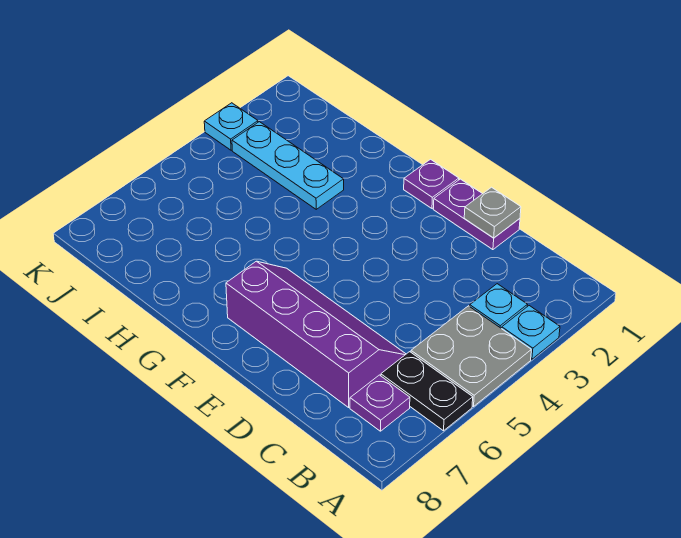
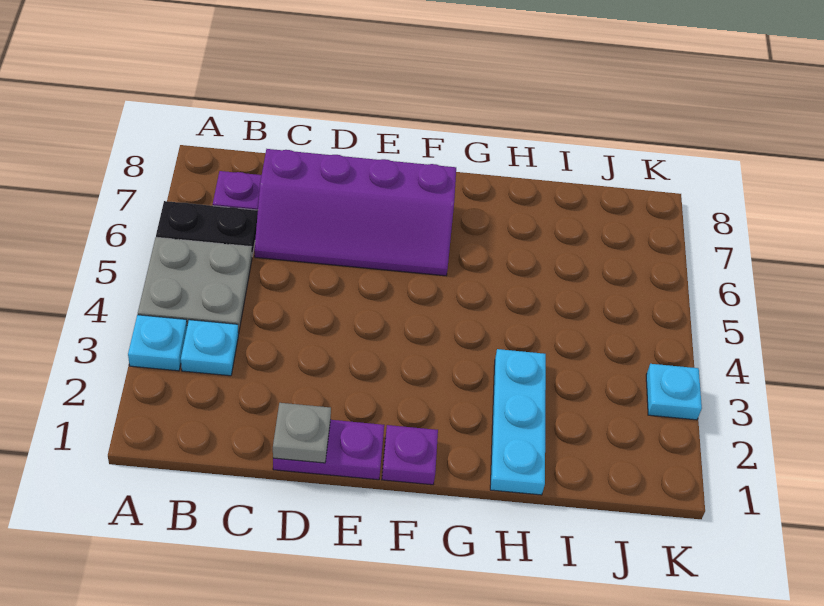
cyan plate H3:J3 level 1 -> cyan plate H1:H3 level 1

